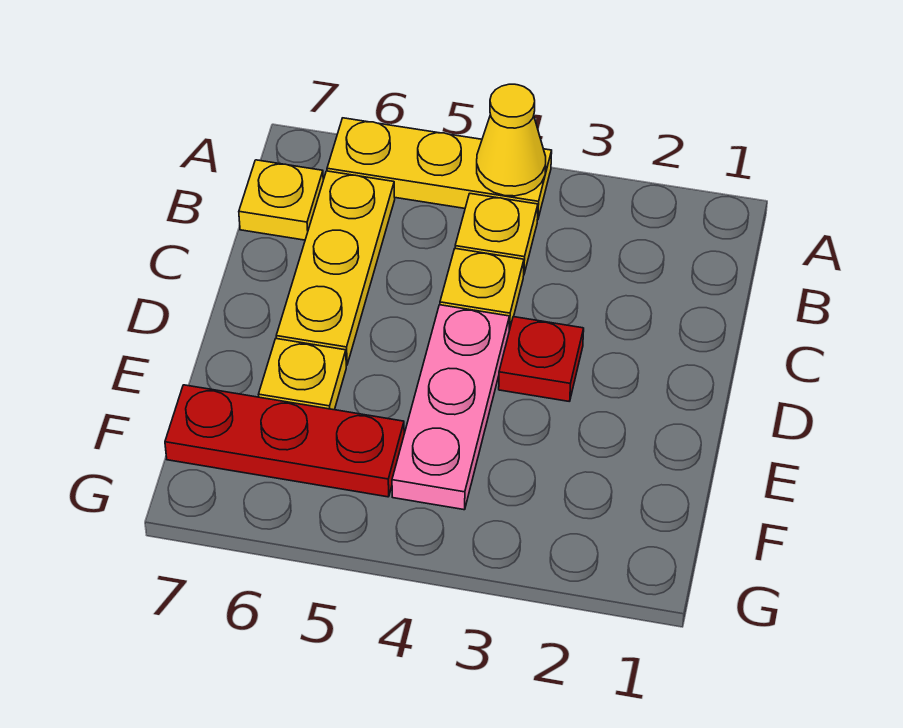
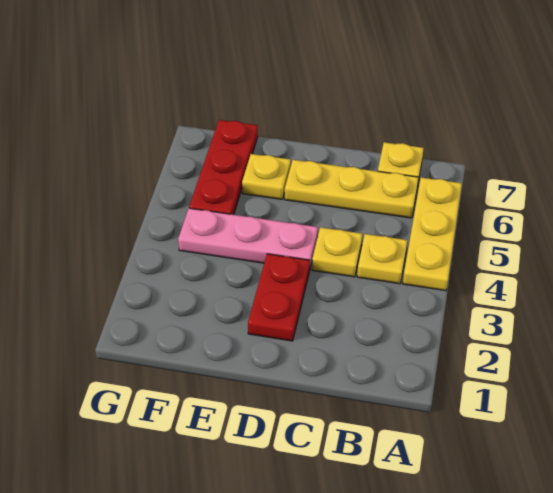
yellow cone A4 level 2 -> none
red plate D3 level 1 -> red plate D2:D3 level 1

